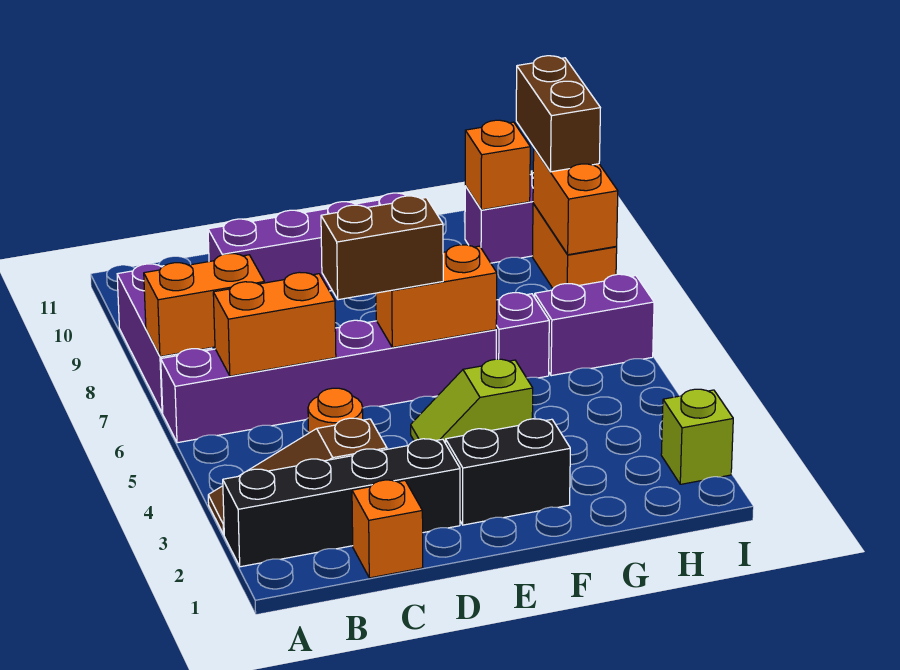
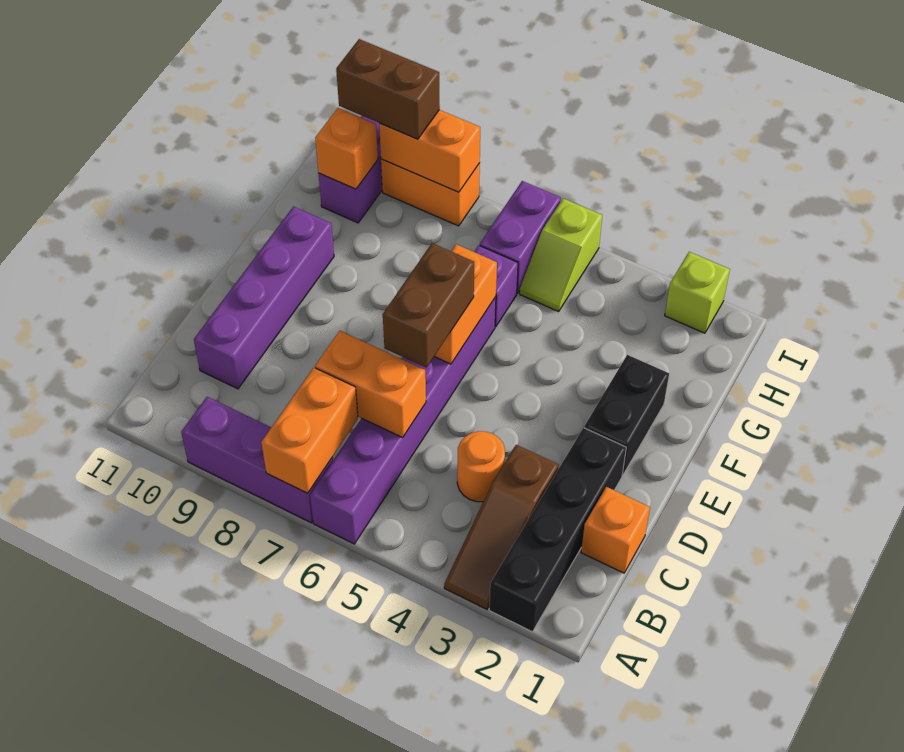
orange brick B6:C6 level 2 -> orange brick C6:C7 level 2
lime slope E4:F4 level 1 top F -> lime slope H5:I5 level 1 top I

